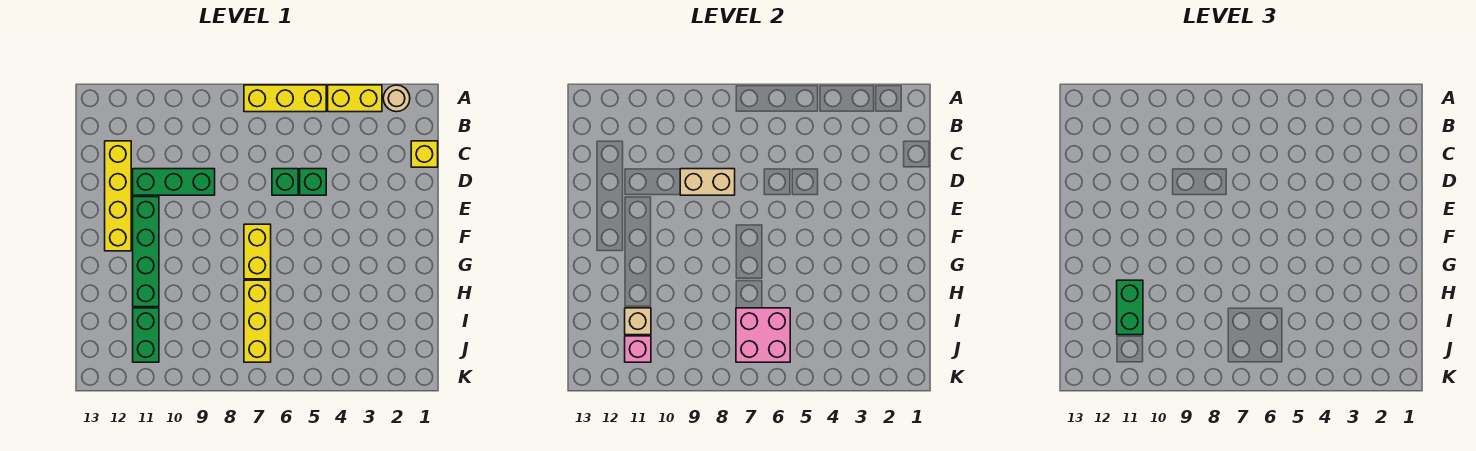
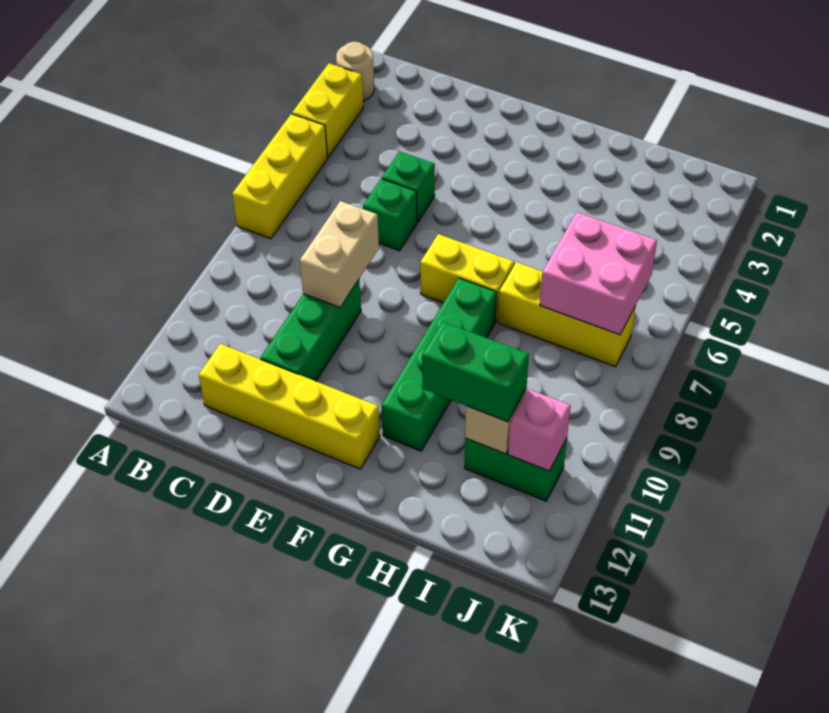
yellow brick C1 level 1 -> none
green brick E11:H11 level 1 -> green brick G8:G11 level 1

